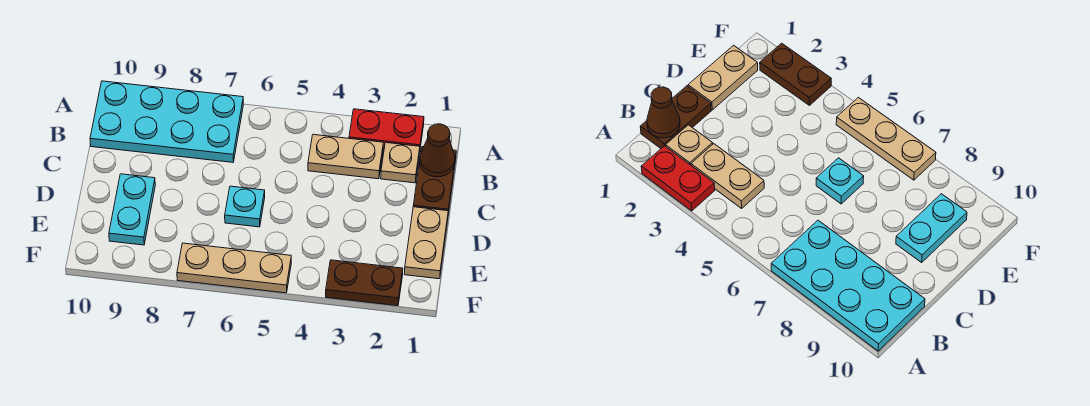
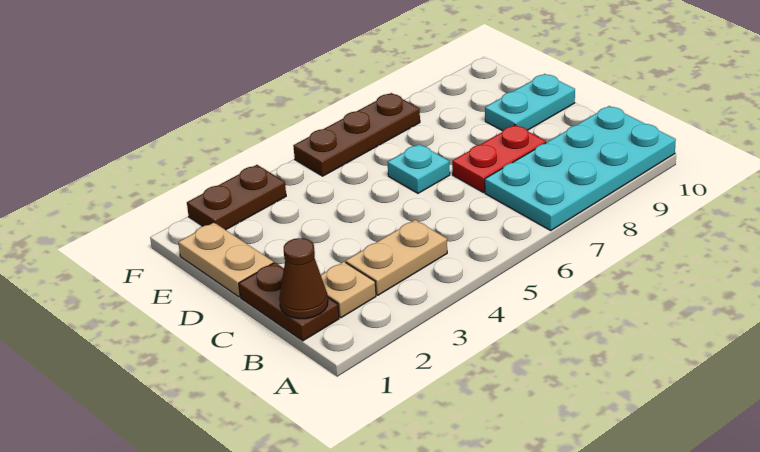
red plate A2:A3 level 1 -> red plate C7:C8 level 1
cyan plate D9:E9 level 1 -> cyan plate D9:D10 level 1
tan plate F5:F7 level 1 -> brown plate F5:F7 level 1

